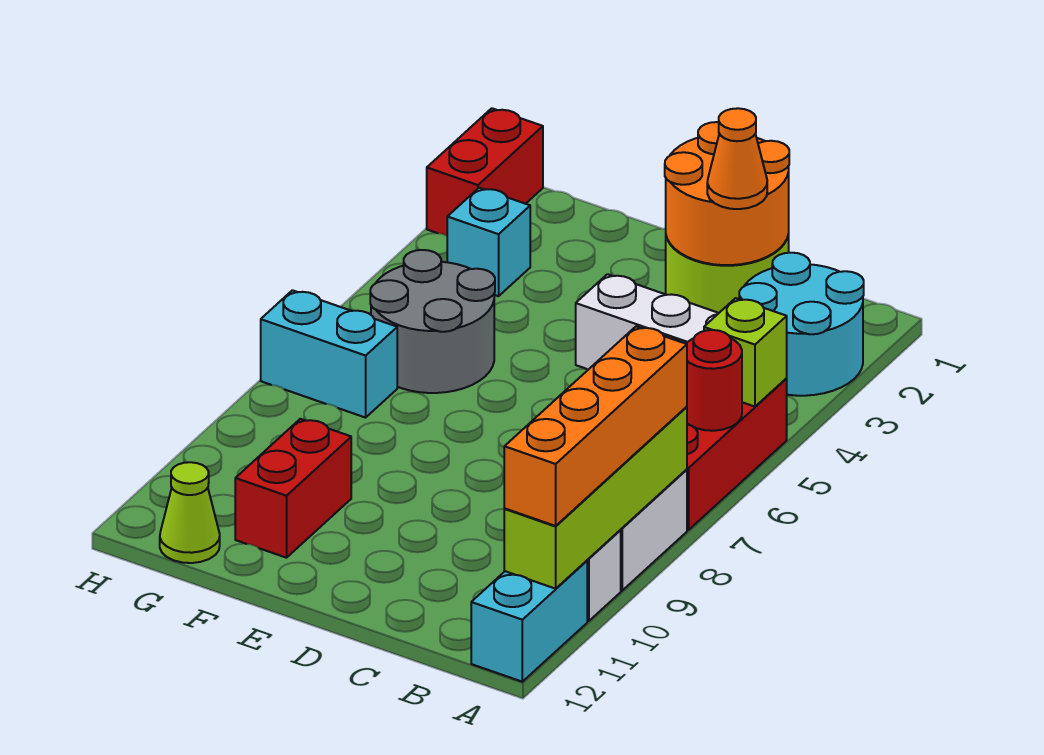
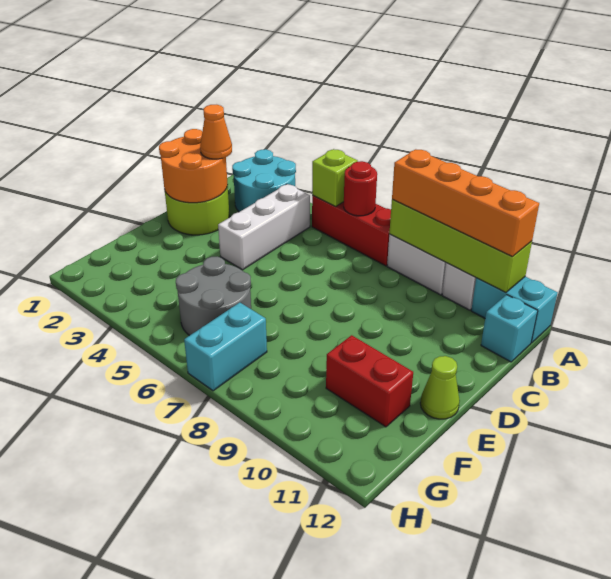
cyan brick G3 level 1 -> cyan brick B12 level 1
lime cone G12 level 1 -> lime cone E12 level 1
red brick H1:H2 level 1 -> none

